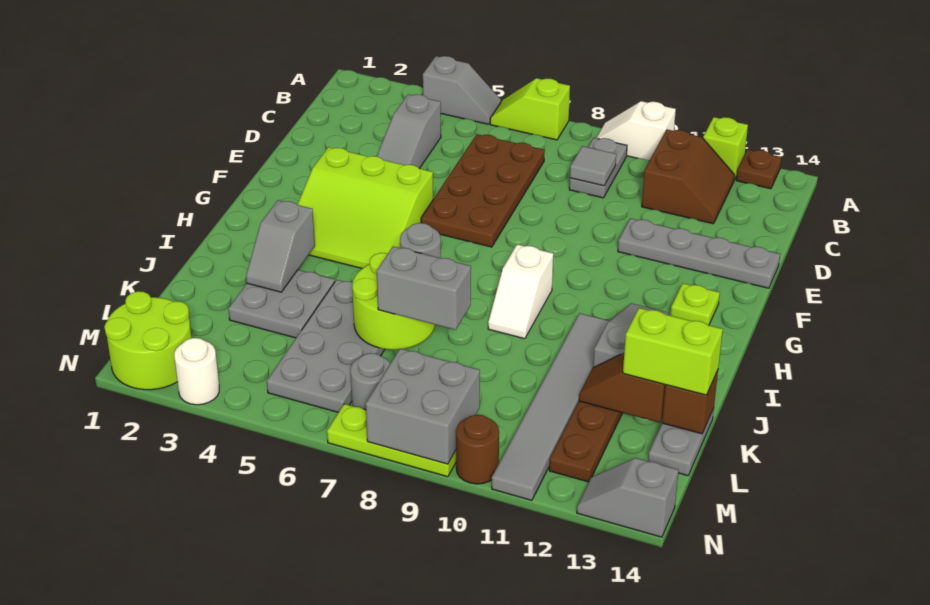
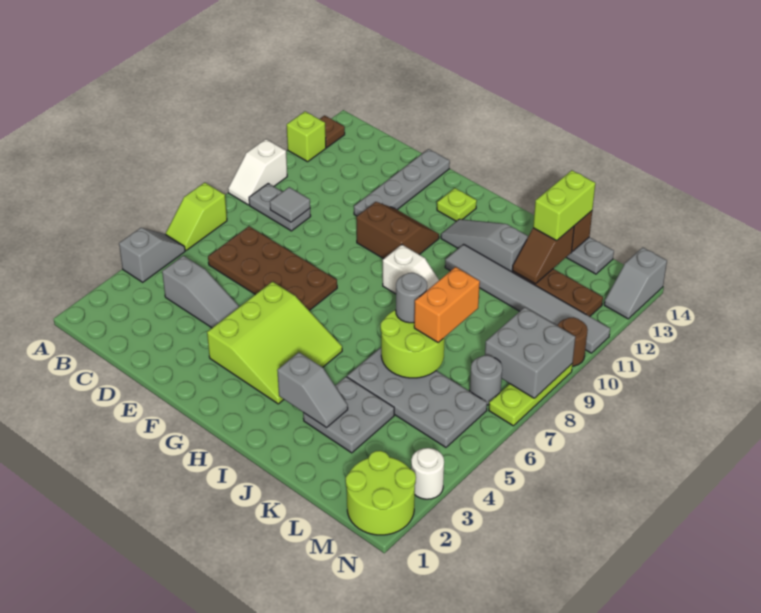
brown slope B11:C12 level 1 top 11 -> brown slope F10:G11 level 1 top 10
grey brick K7:K8 level 3 -> orange brick K7:K8 level 3

